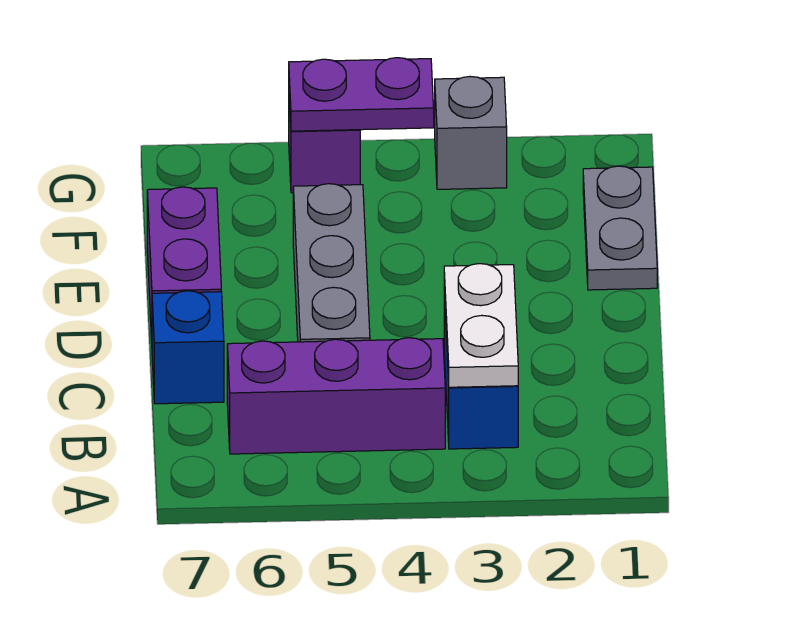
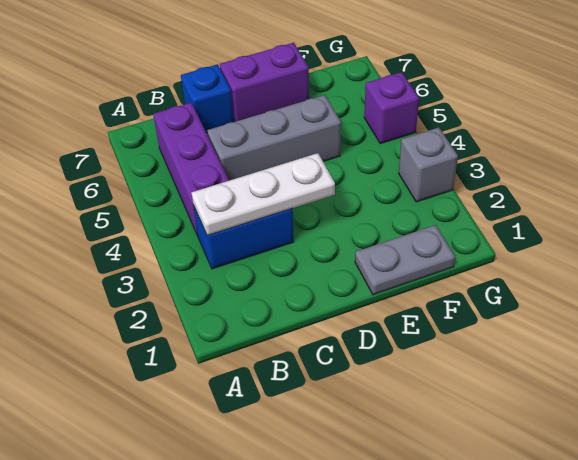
white plate B3:C3 level 2 -> white plate B3:D3 level 2
purple plate G4:G5 level 2 -> none

